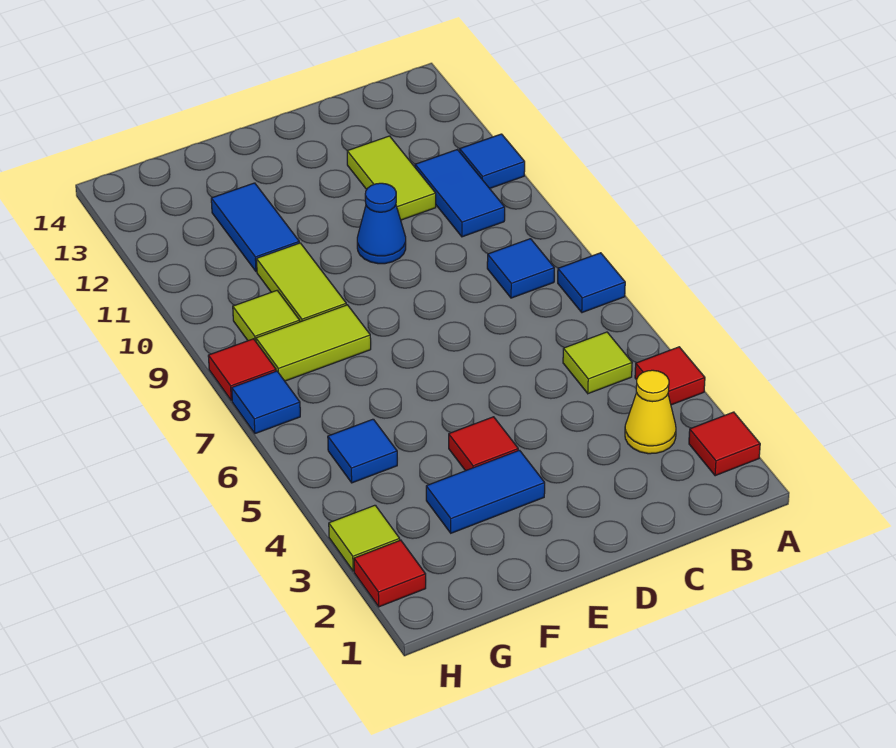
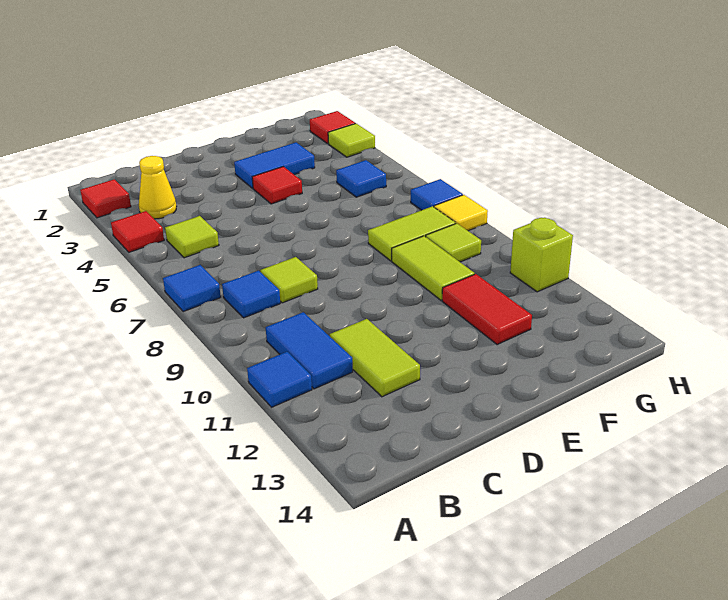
none -> lime tile C8 level 1
blue cone D10 level 1 -> none
blue tile F11:F12 level 1 -> red tile F11:F12 level 1
red tile H8 level 1 -> yellow tile H8 level 1
none -> lime brick H11 level 1

